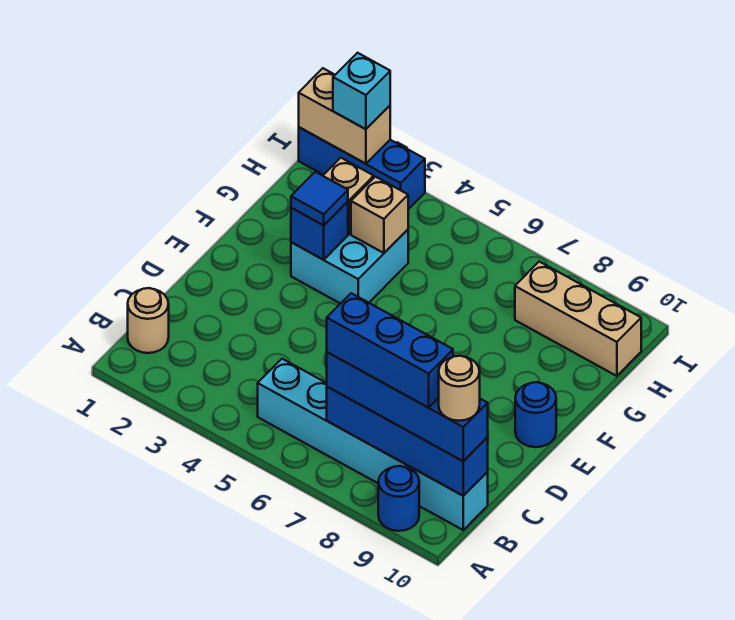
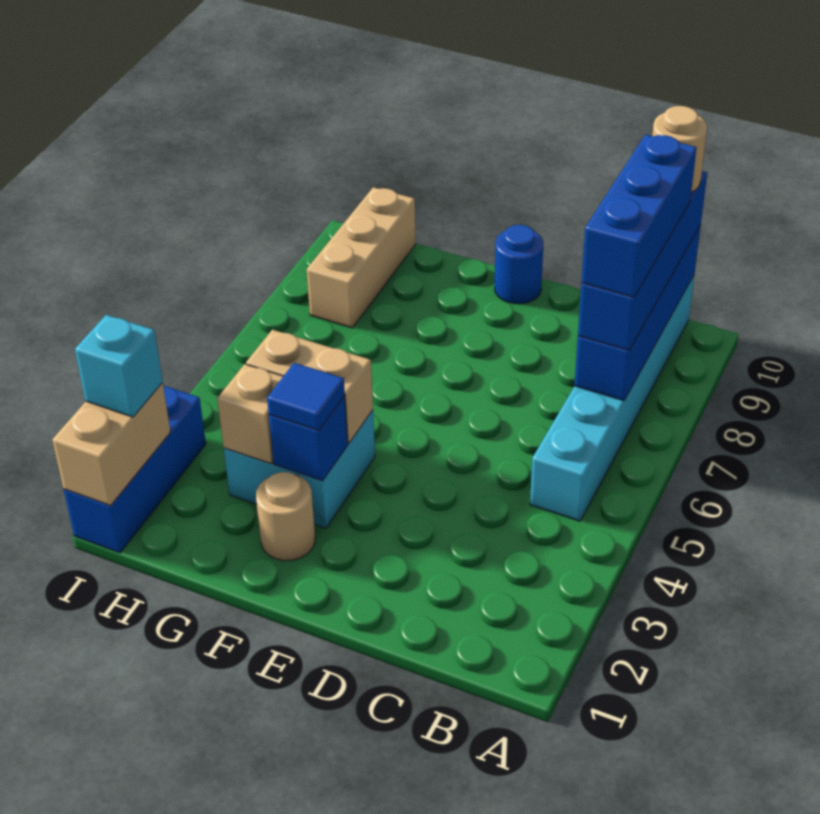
blue round brick A9 level 1 -> none
tan round brick B1 level 1 -> tan round brick F2 level 1
tan brick G4 level 2 -> tan brick F4:G4 level 2

